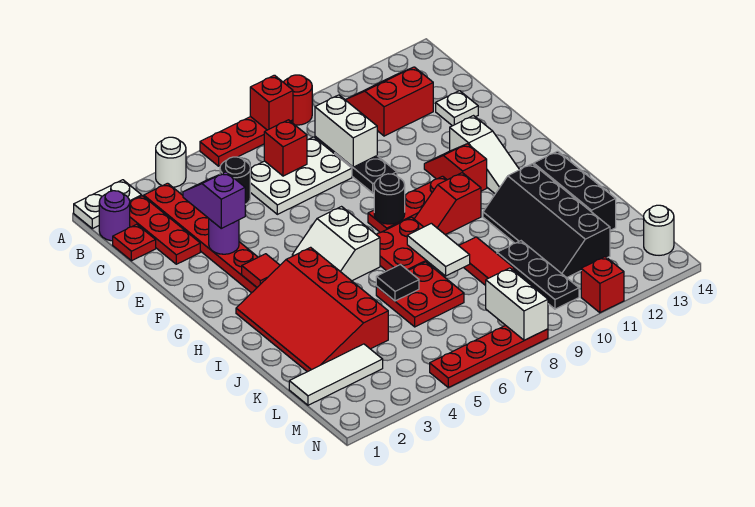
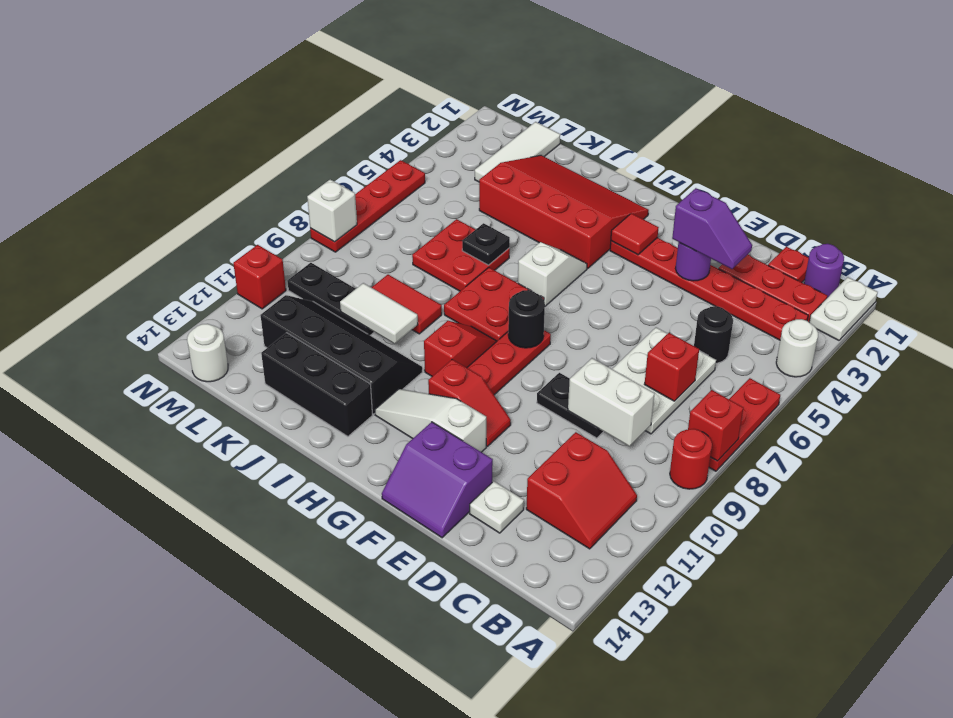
none -> purple slope E13:F14 level 1 top 13
white slope G5:H6 level 1 top 6 -> white slope H5:H6 level 1 top 6
white tile I8:J8 level 2 -> white tile J10:K10 level 2
black tile J6 level 2 -> black plate J6 level 2
white brick M8:N8 level 2 -> white brick N8 level 2

